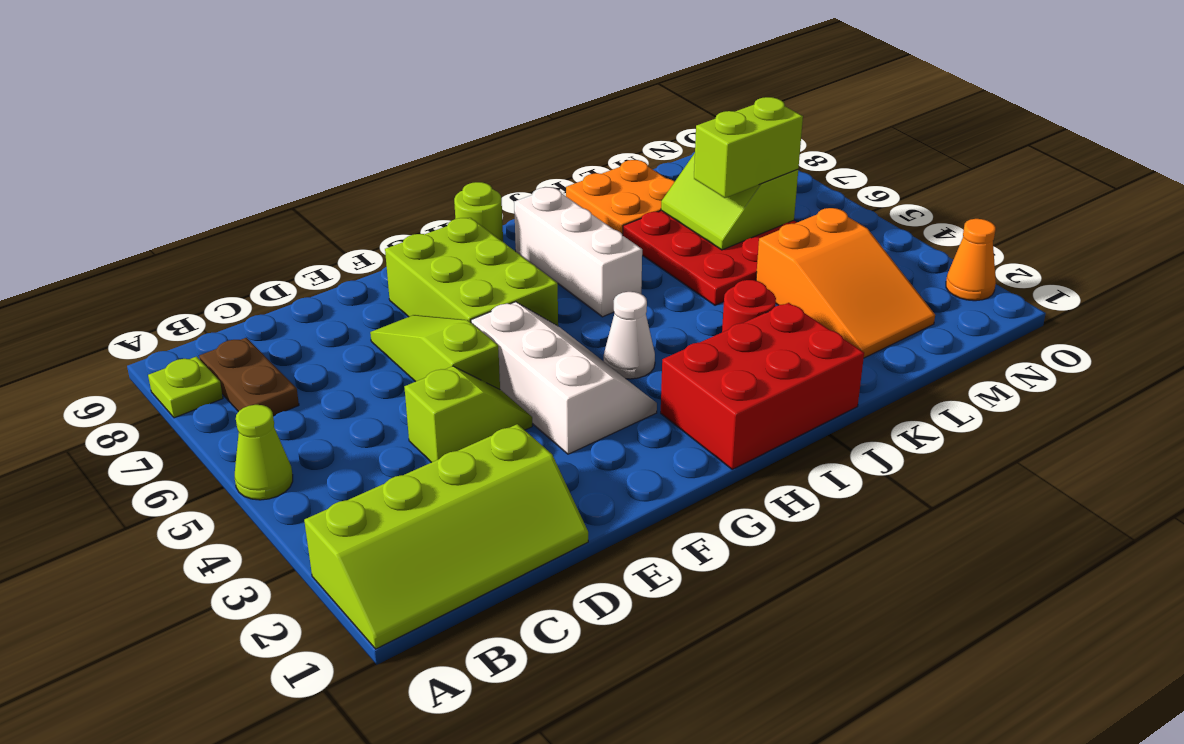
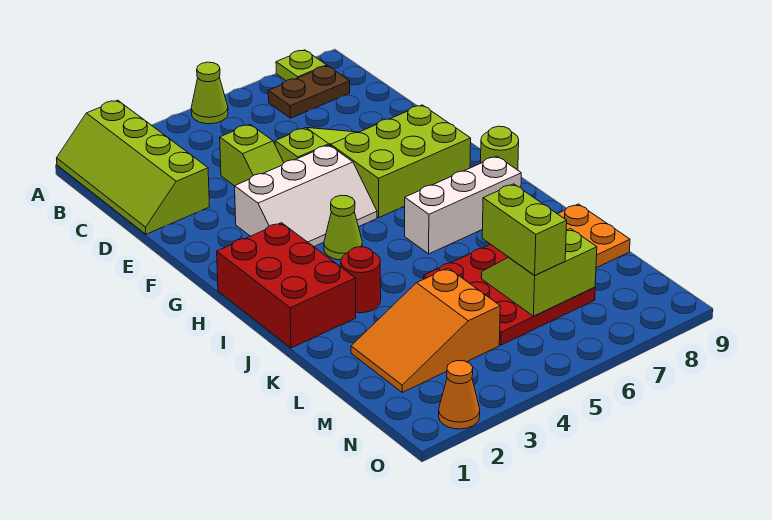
white cone H4 level 1 -> lime cone H4 level 1

